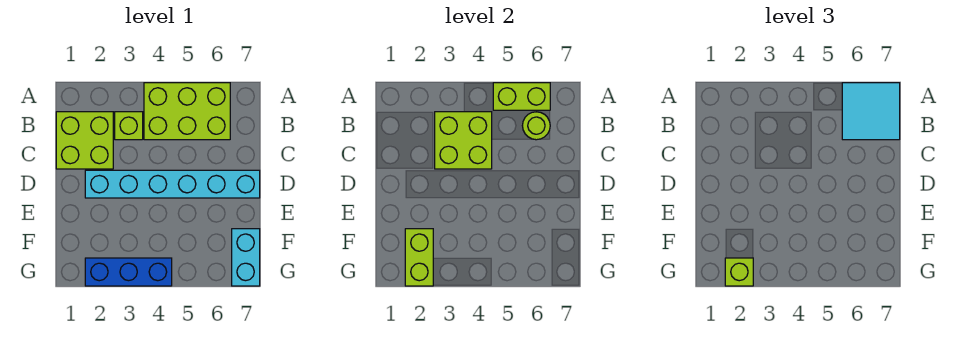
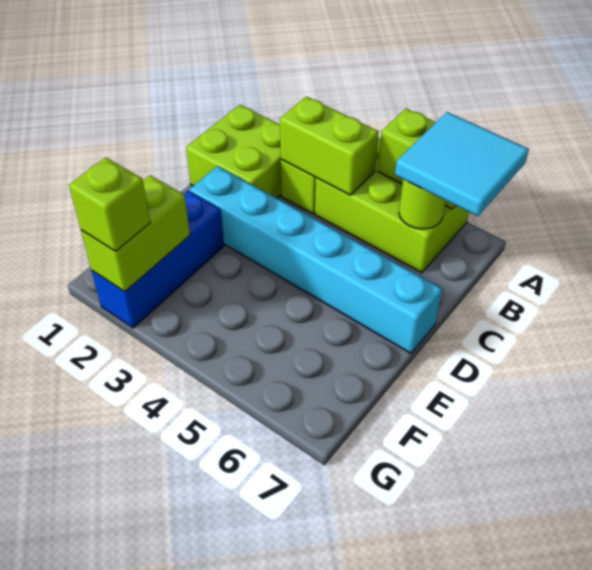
lime brick B3:C4 level 2 -> lime brick B3:B4 level 2
cyan brick F7:G7 level 1 -> none
blue brick G2:G4 level 1 -> blue brick E2:G2 level 1

